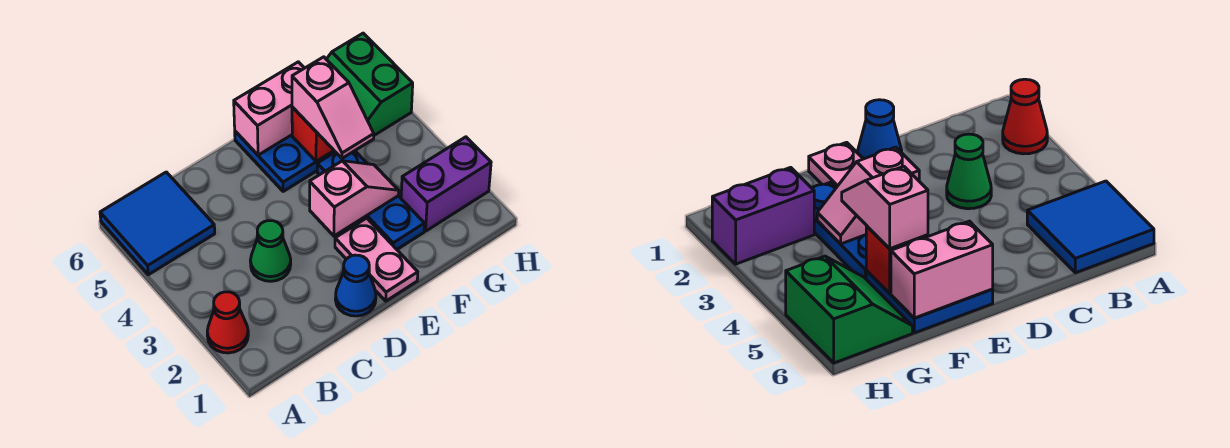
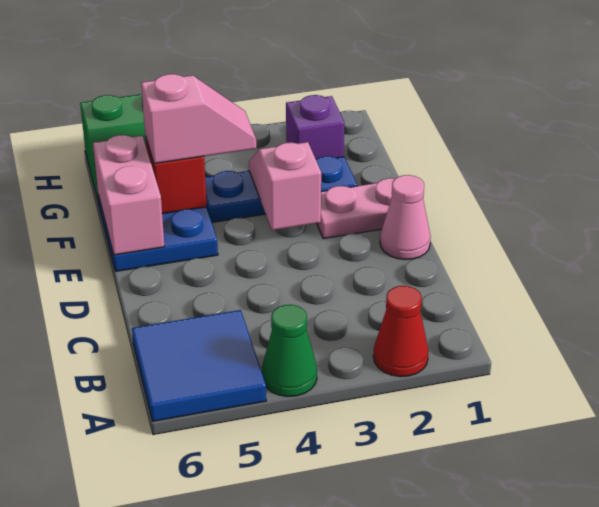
green cone C3 level 1 -> green cone A4 level 1
blue cone D1 level 1 -> pink cone D1 level 1
purple brick G2:H2 level 1 -> purple brick G2 level 1

